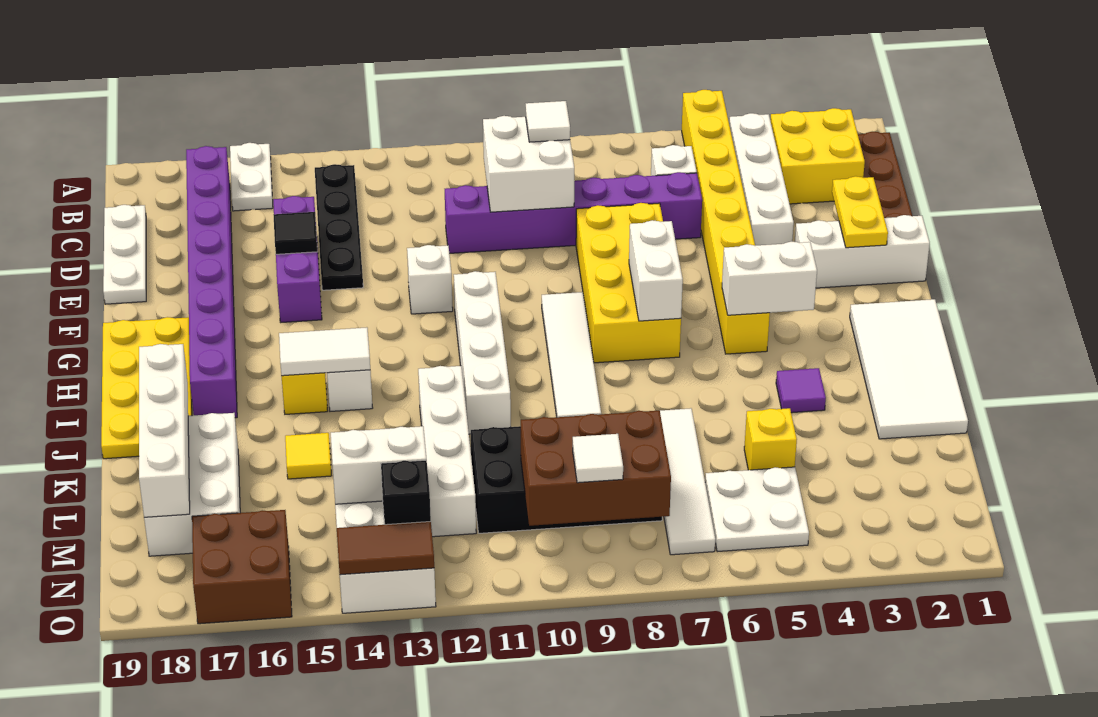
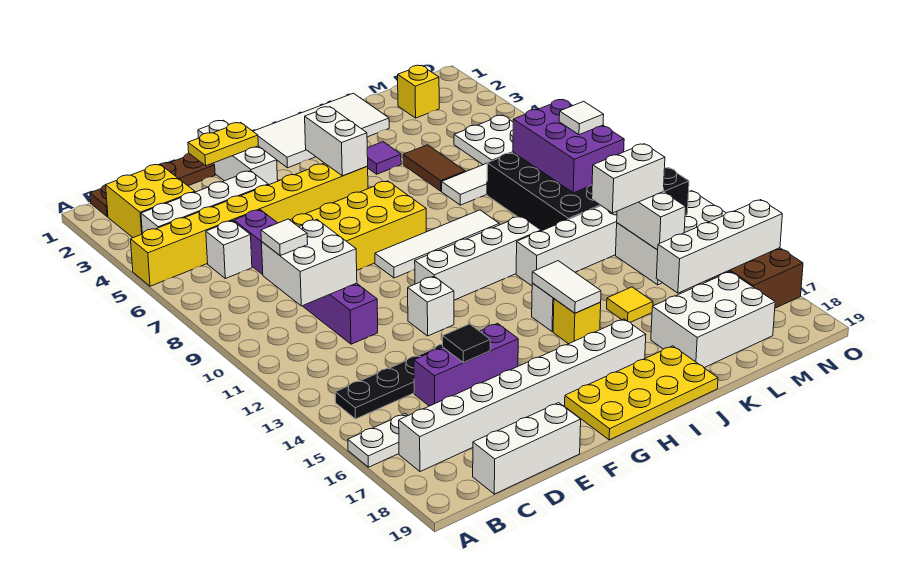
purple brick B17:I17 level 1 -> white brick B17:I17 level 1
white plate C19:E19 level 1 -> white brick C19:E19 level 1
white brick G7:H7 level 2 -> white brick L13:M13 level 3
white brick J18:M18 level 2 -> white brick L16:O16 level 2
yellow brick L5 level 1 -> yellow brick M2 level 1
brown brick M8:N10 level 2 -> purple brick M8:N10 level 2
brown tile O13:O14 level 2 -> brown tile K5:K6 level 1

